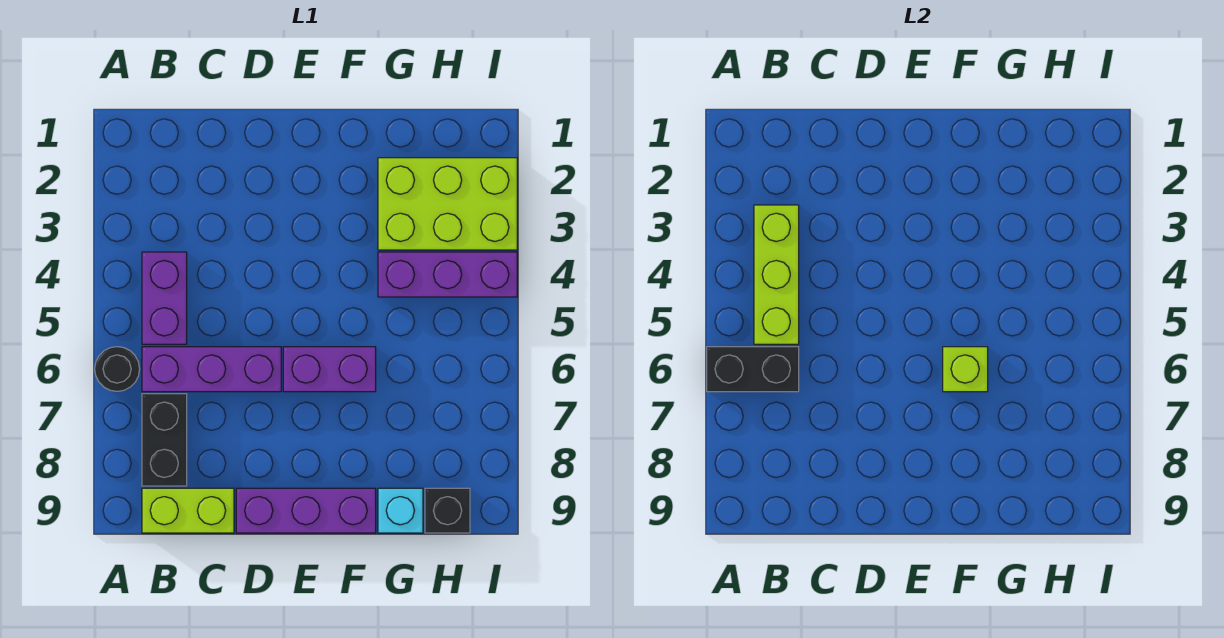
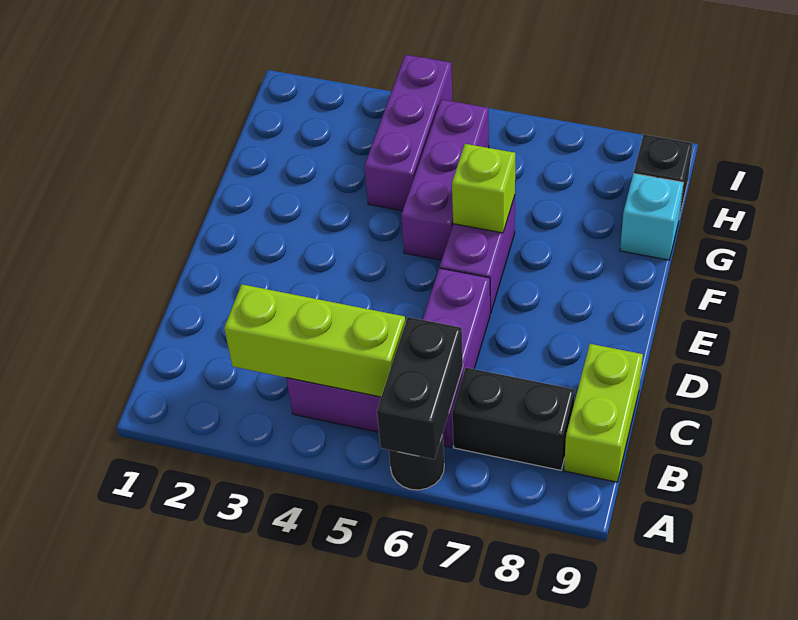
purple brick D9:F9 level 1 -> purple brick F5:H5 level 1
lime brick G2:I3 level 1 -> none

